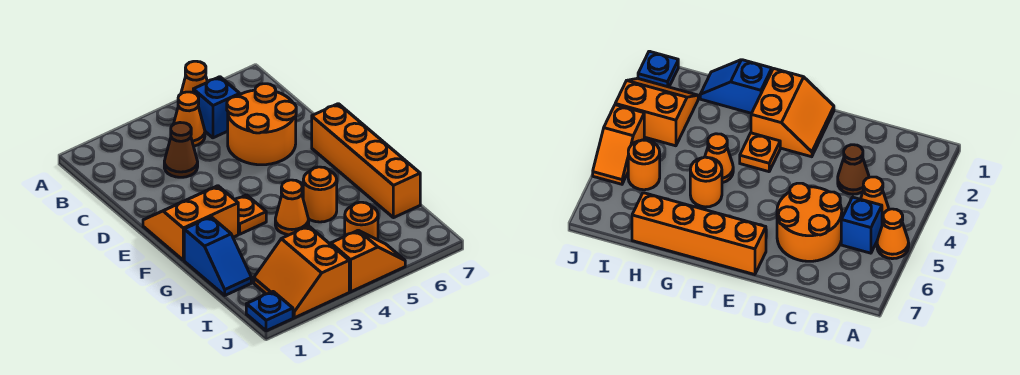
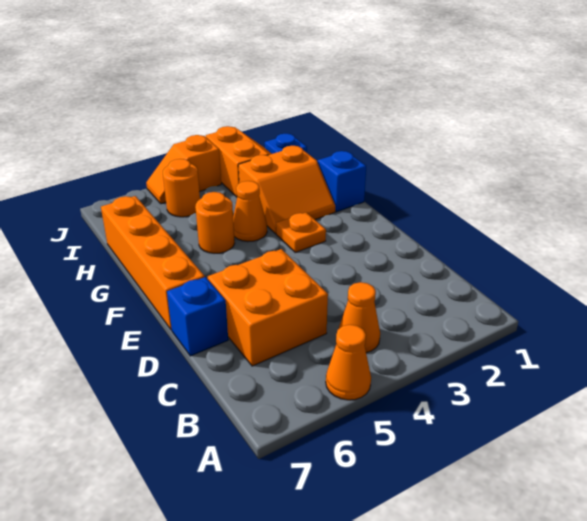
blue brick B5 level 1 -> blue brick D7 level 1
brown cone C3 level 1 -> none
orange round brick C5:D6 level 1 -> orange brick C5:D6 level 1
orange slope E1:F2 level 1 top F -> orange slope G2:H3 level 1 top H

